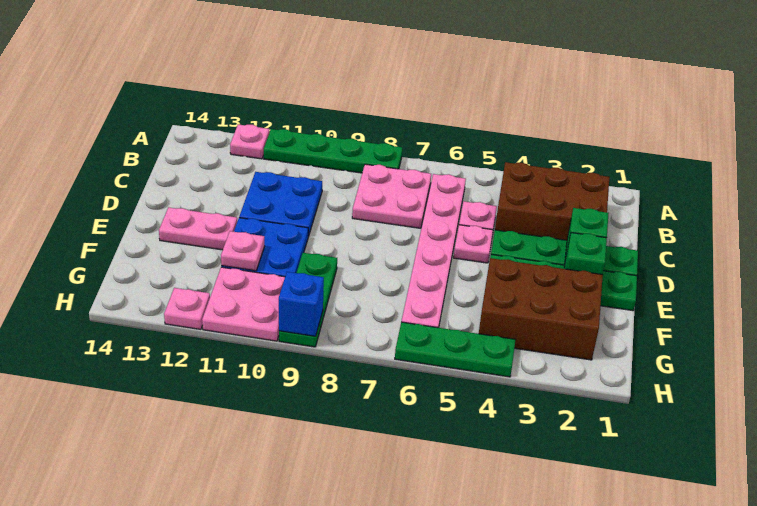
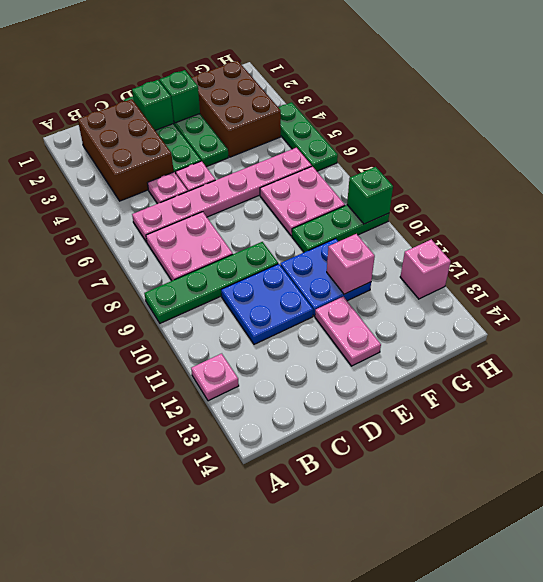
green plate A8:A11 level 1 -> green plate A9:D9 level 1
pink plate F11 level 2 -> pink brick F11 level 2
pink plate G10:H11 level 1 -> pink plate F7:G8 level 1
blue brick H9 level 2 -> green brick H9 level 2
pink plate H12 level 1 -> pink brick H12 level 1

